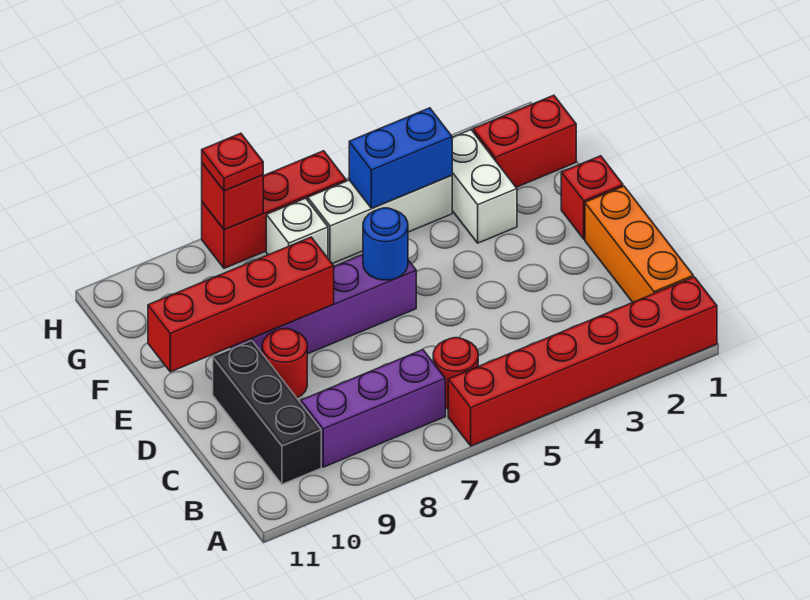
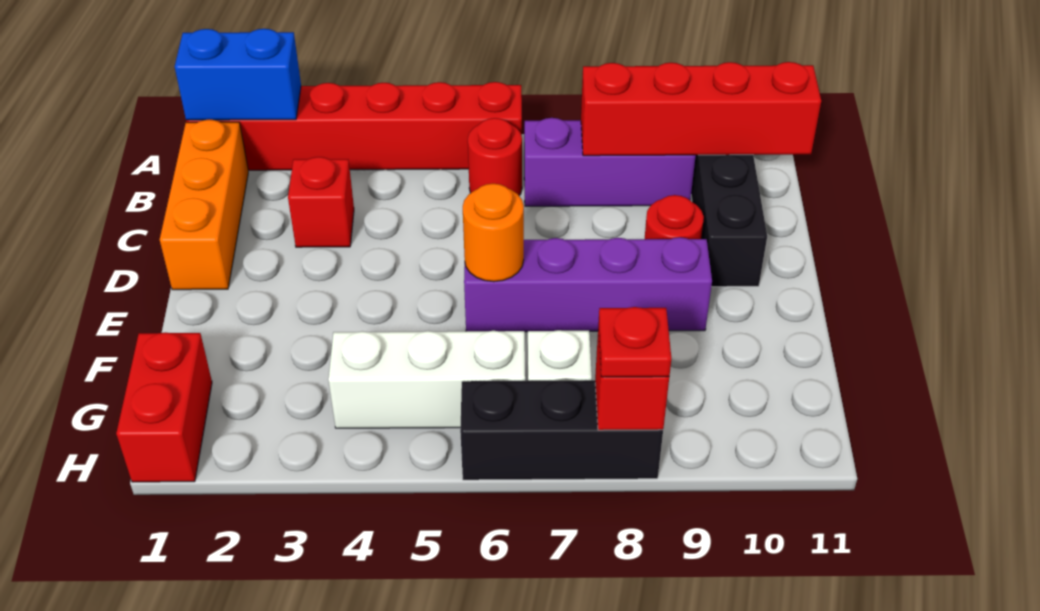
red brick E1 level 1 -> red brick C3 level 1
blue round brick E6 level 2 -> orange round brick E6 level 2
red brick E8:E11 level 2 -> red brick B8:B11 level 2
white brick F3:G3 level 1 -> none
red brick G1:G2 level 1 -> red brick G1:H1 level 1
blue brick G4:G5 level 2 -> blue brick A1:A2 level 2
red brick H6:H8 level 1 -> black brick H6:H8 level 1

